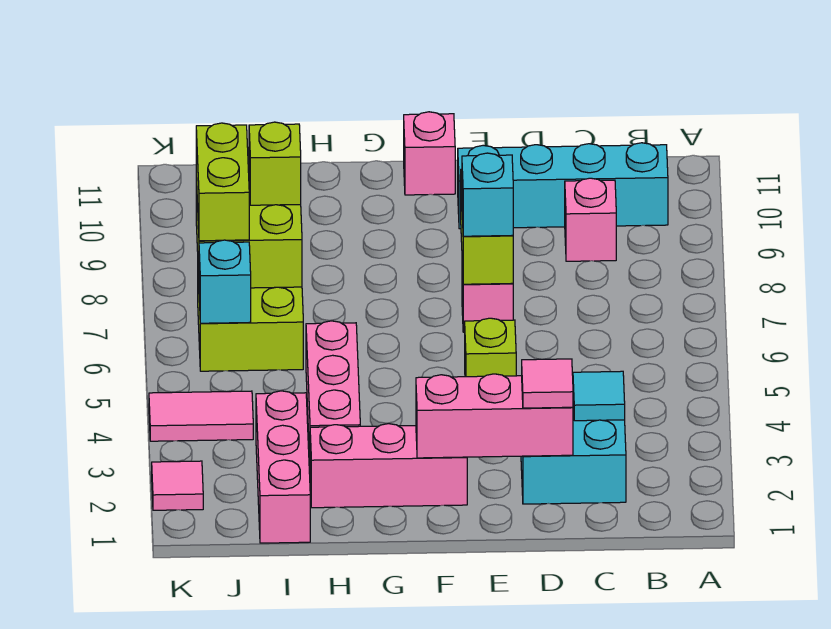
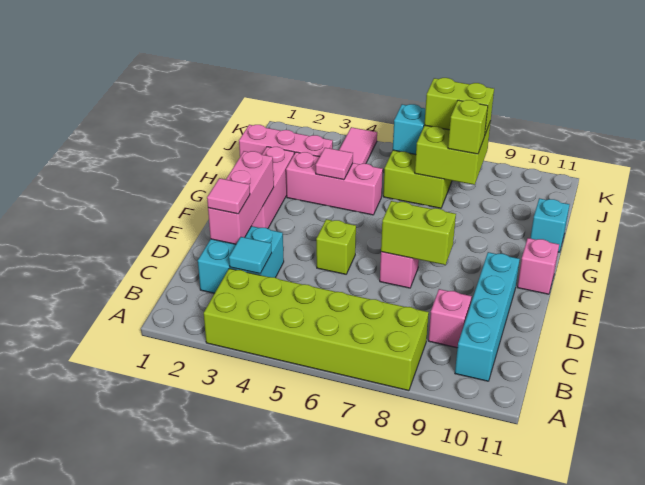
none -> lime brick A3:B8 level 1
cyan brick E7 level 3 -> cyan brick H11 level 1
pink tile K2 level 1 -> pink tile H4 level 2

